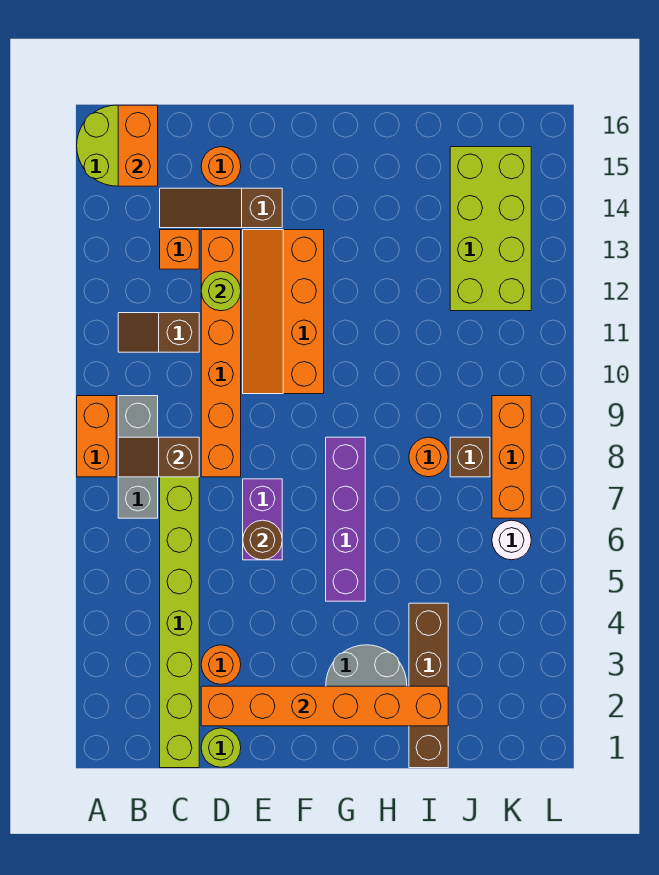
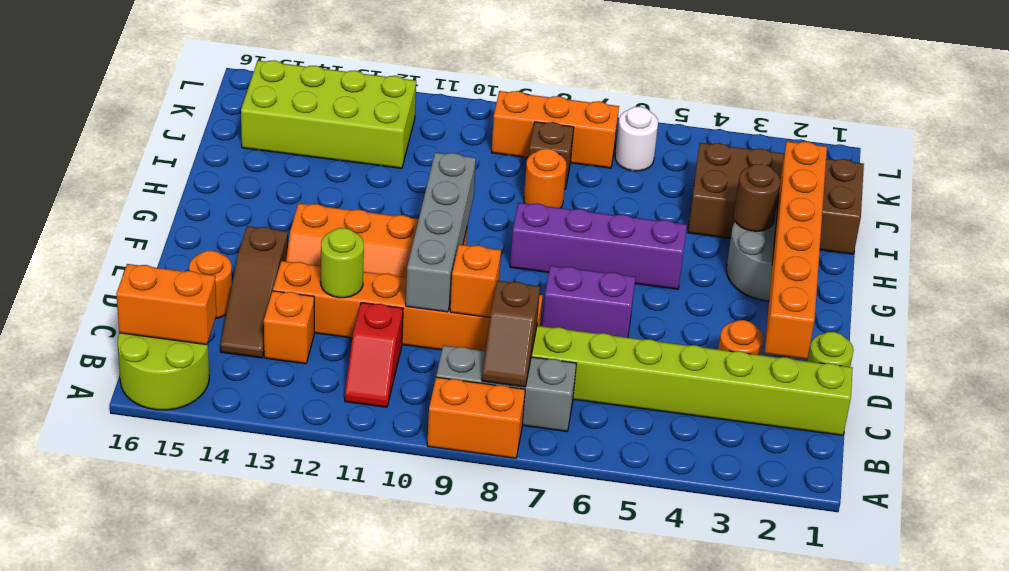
brown slope B11:C11 level 1 top C -> red slope B11:C11 level 1 top C
none -> orange brick D9 level 2
none -> grey brick D10:G10 level 2
brown round brick E6 level 2 -> brown round brick H3 level 2
brown brick I1:I4 level 1 -> brown brick I1:J4 level 1

